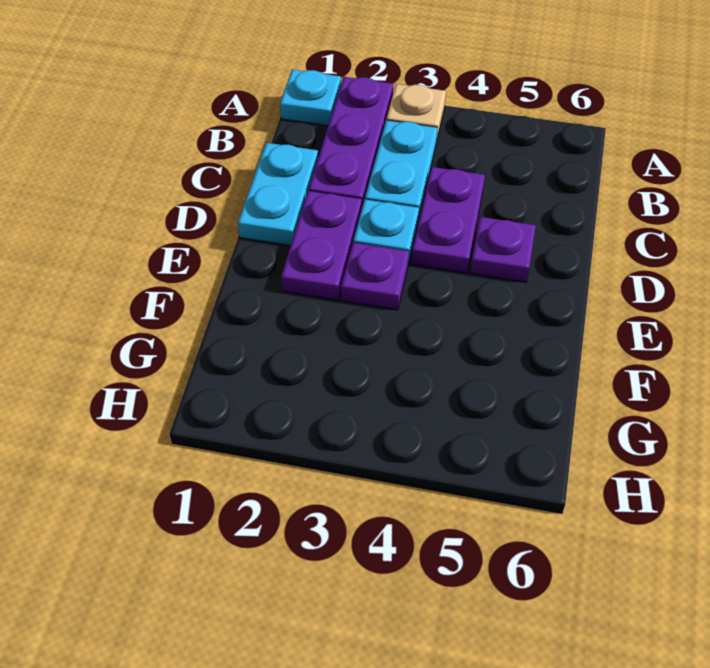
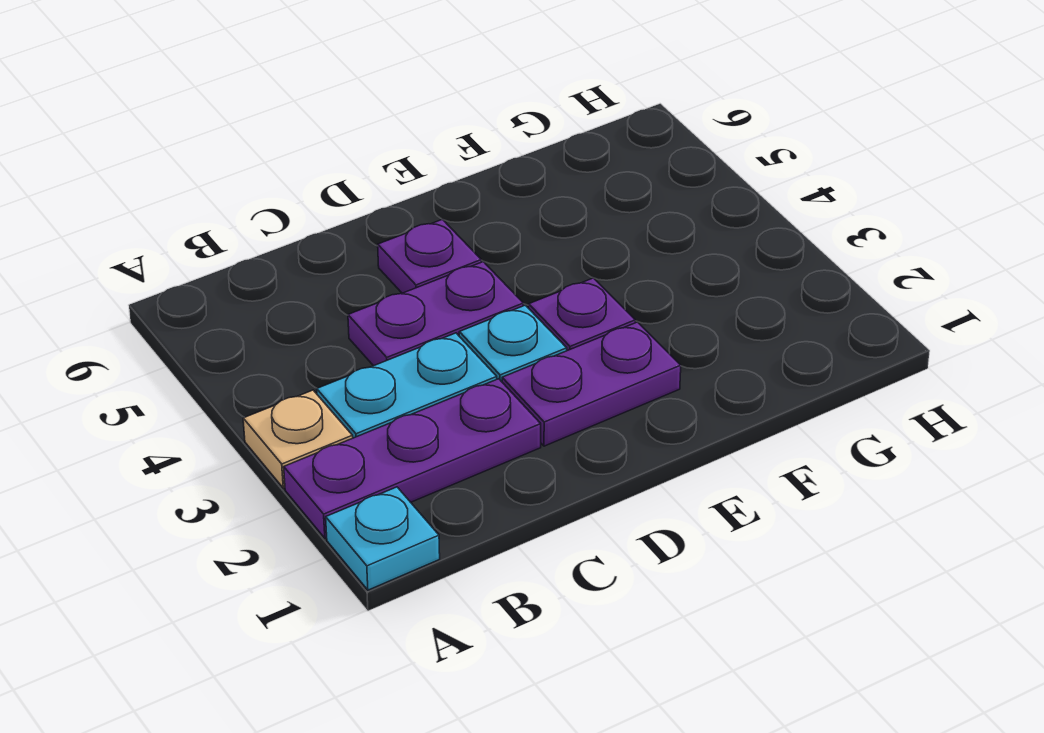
cyan plate C1:D1 level 1 -> none

